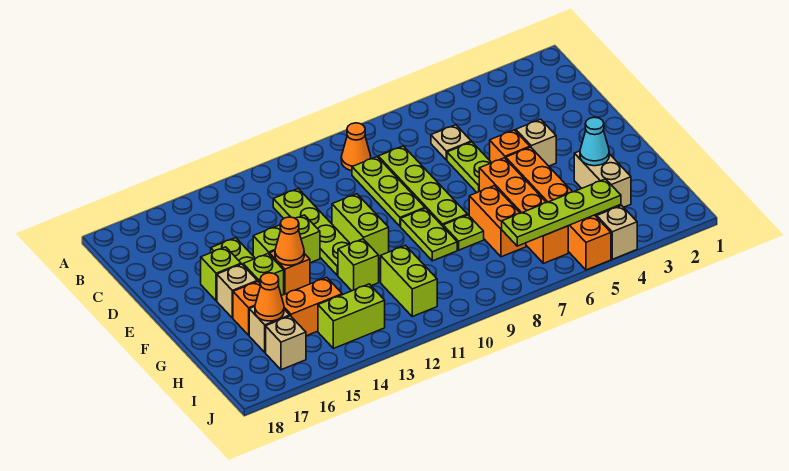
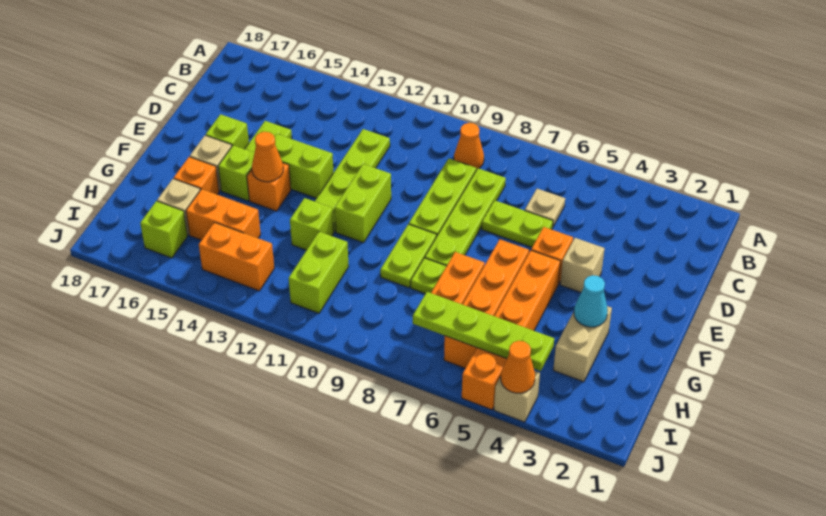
lime plate D6:E6 level 1 -> lime plate D6:D7 level 1
orange cone H16 level 2 -> orange cone J4 level 2
lime brick I13:I14 level 1 -> orange brick I13:I14 level 1
tan brick I16 level 1 -> lime brick I16 level 1

